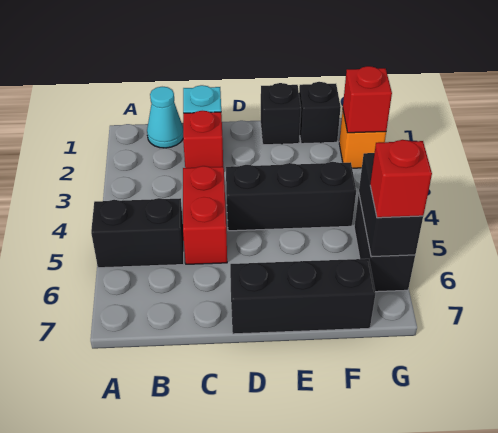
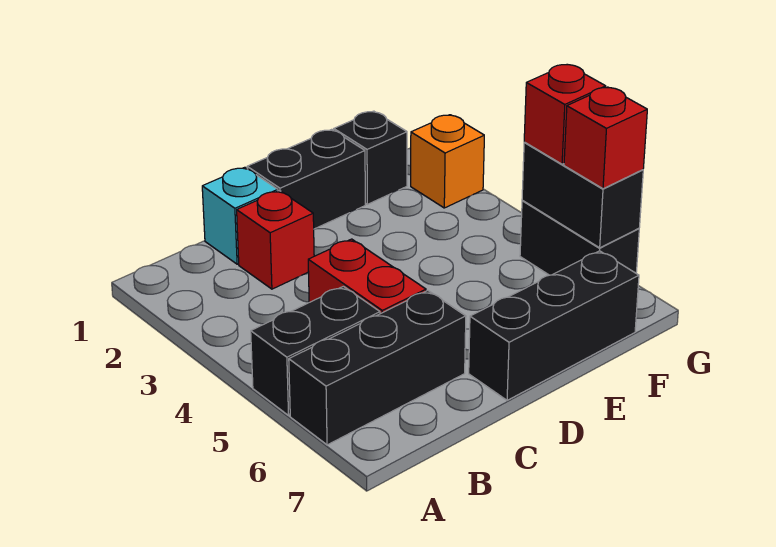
cyan cone B1 level 1 -> none
black brick D4:F4 level 1 -> black brick A6:C6 level 1
black brick E1 level 1 -> black brick D1:E1 level 1
red brick G2 level 2 -> red brick G5 level 3

